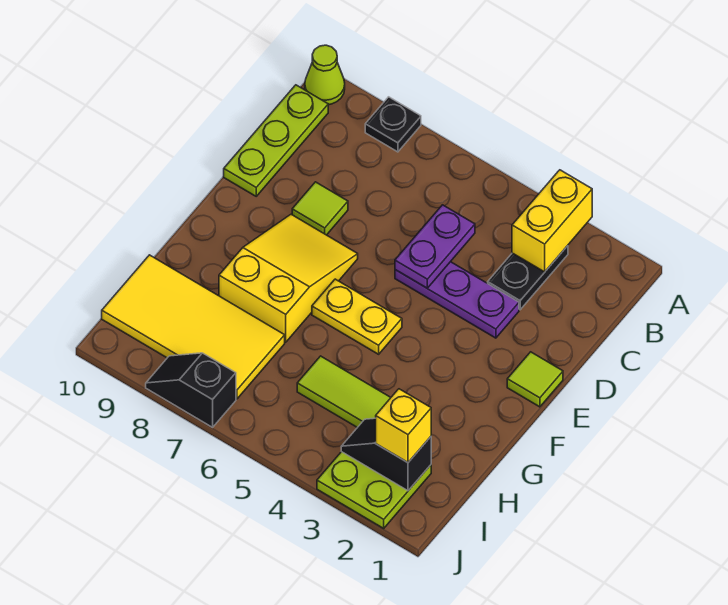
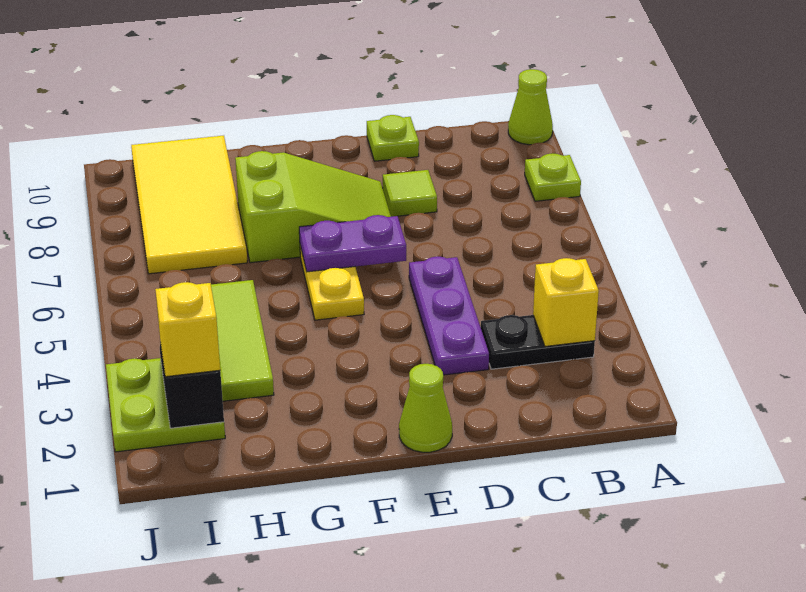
yellow brick A3:B3 level 2 -> yellow brick B3 level 2
black plate A8 level 1 -> lime plate A8 level 1
lime plate B10:D10 level 1 -> lime plate D10 level 1
purple plate C5:D5 level 2 -> purple plate E6:F6 level 2
lime tile E1 level 1 -> lime cone E1 level 1
yellow slope E7:G8 level 1 top G -> lime slope E7:G8 level 1 top G
black slope J7:J8 level 1 top 7 -> none

